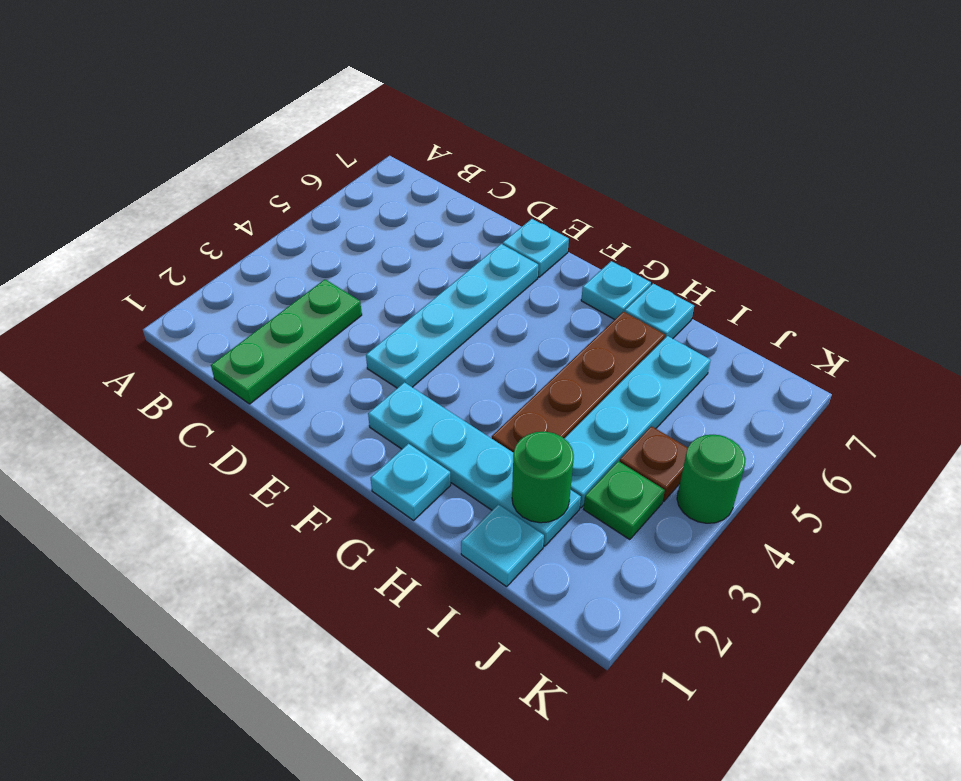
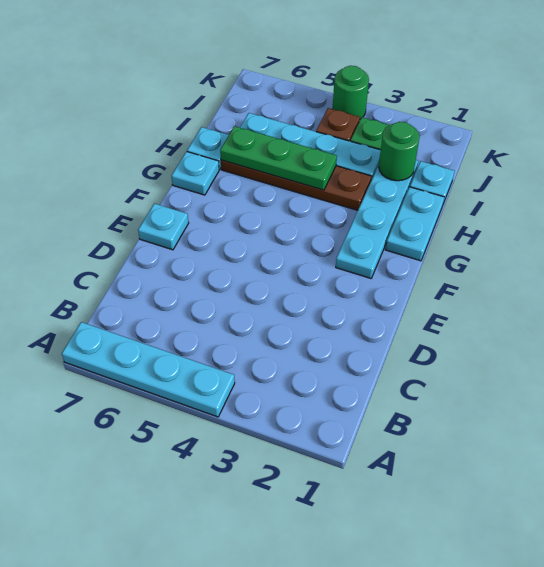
green plate C1:C3 level 1 -> green plate H4:H6 level 2
cyan plate E3:E6 level 1 -> cyan plate A4:A7 level 1
cyan plate G1 level 1 -> cyan plate G1:H1 level 1

